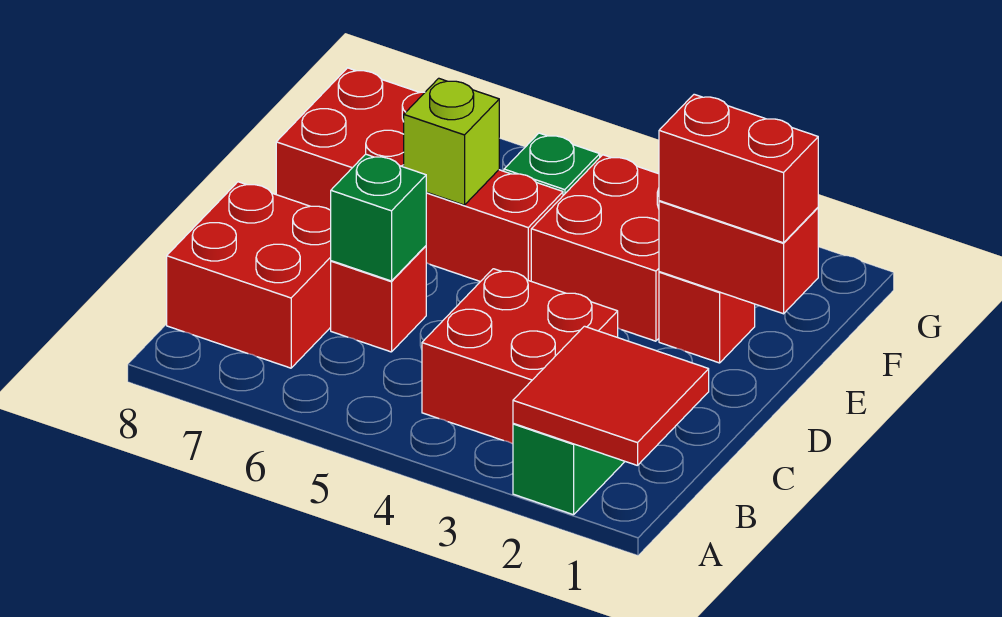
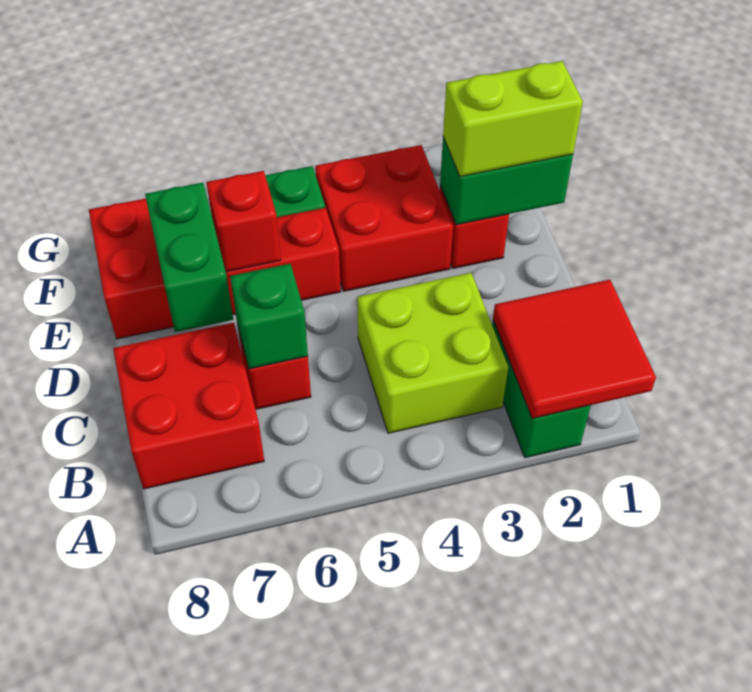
red brick B3:C4 level 1 -> lime brick B3:C4 level 1
none -> green brick D7:E7 level 2
red brick E1:E2 level 2 -> green brick E1:E2 level 2
red brick E1:E2 level 3 -> lime brick E1:E2 level 3
lime brick E6 level 2 -> red brick E6 level 2

